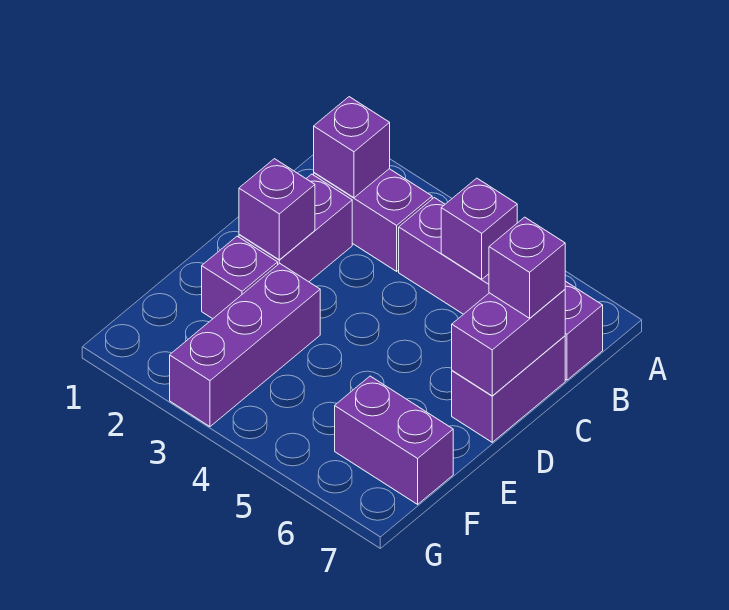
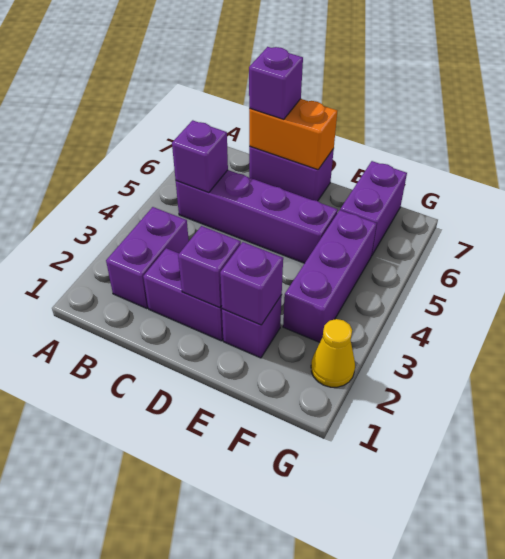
purple brick B2 level 2 -> purple brick E2 level 2
purple brick B4:B7 level 1 -> purple brick B5:E5 level 1
purple brick C7:D7 level 2 -> orange brick C7:D7 level 2
purple brick E3:G3 level 1 -> purple brick F3:F5 level 1
none -> yellow cone G2 level 1

